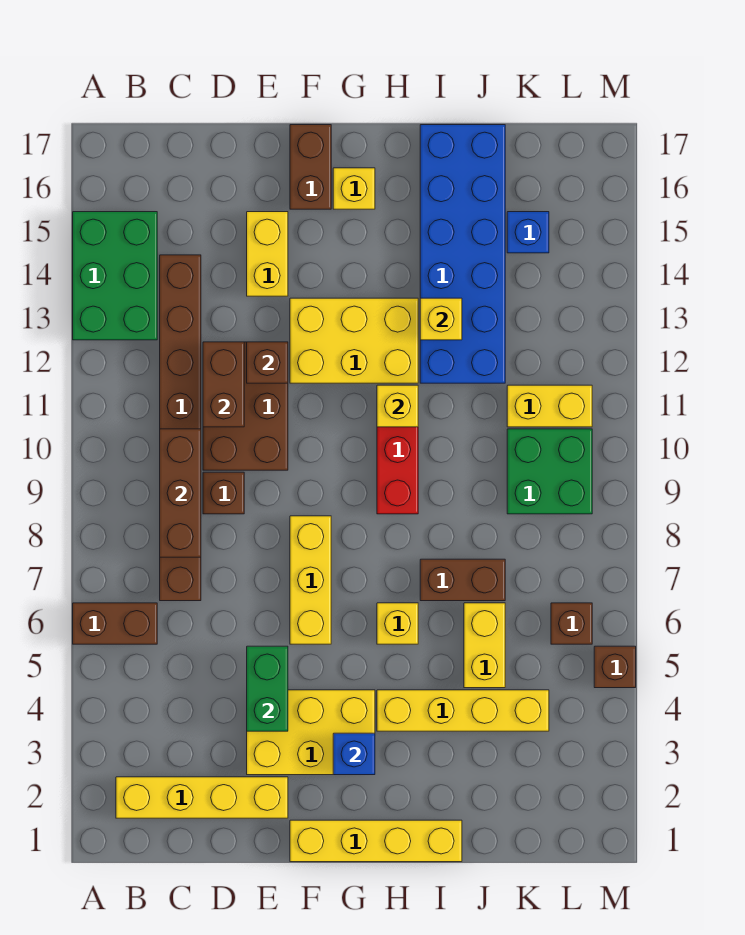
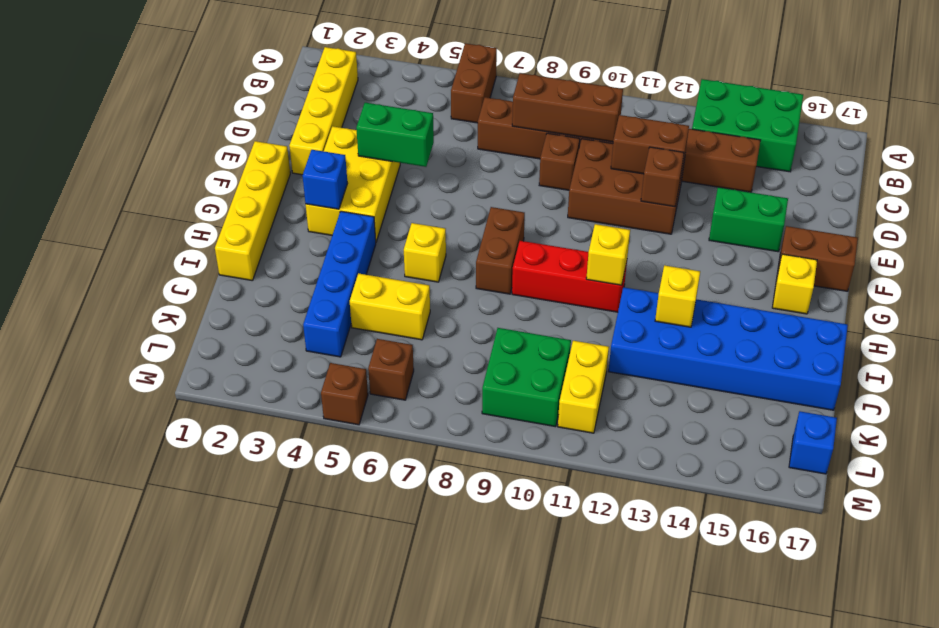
yellow brick E14:E15 level 1 -> green brick E14:E15 level 1
yellow brick F6:F8 level 1 -> none
yellow brick F12:H13 level 1 -> none
yellow brick H4:K4 level 1 -> blue brick H4:K4 level 1
brown brick I7:J7 level 1 -> brown brick G8:H8 level 1
blue brick K15 level 1 -> blue brick L17 level 1

